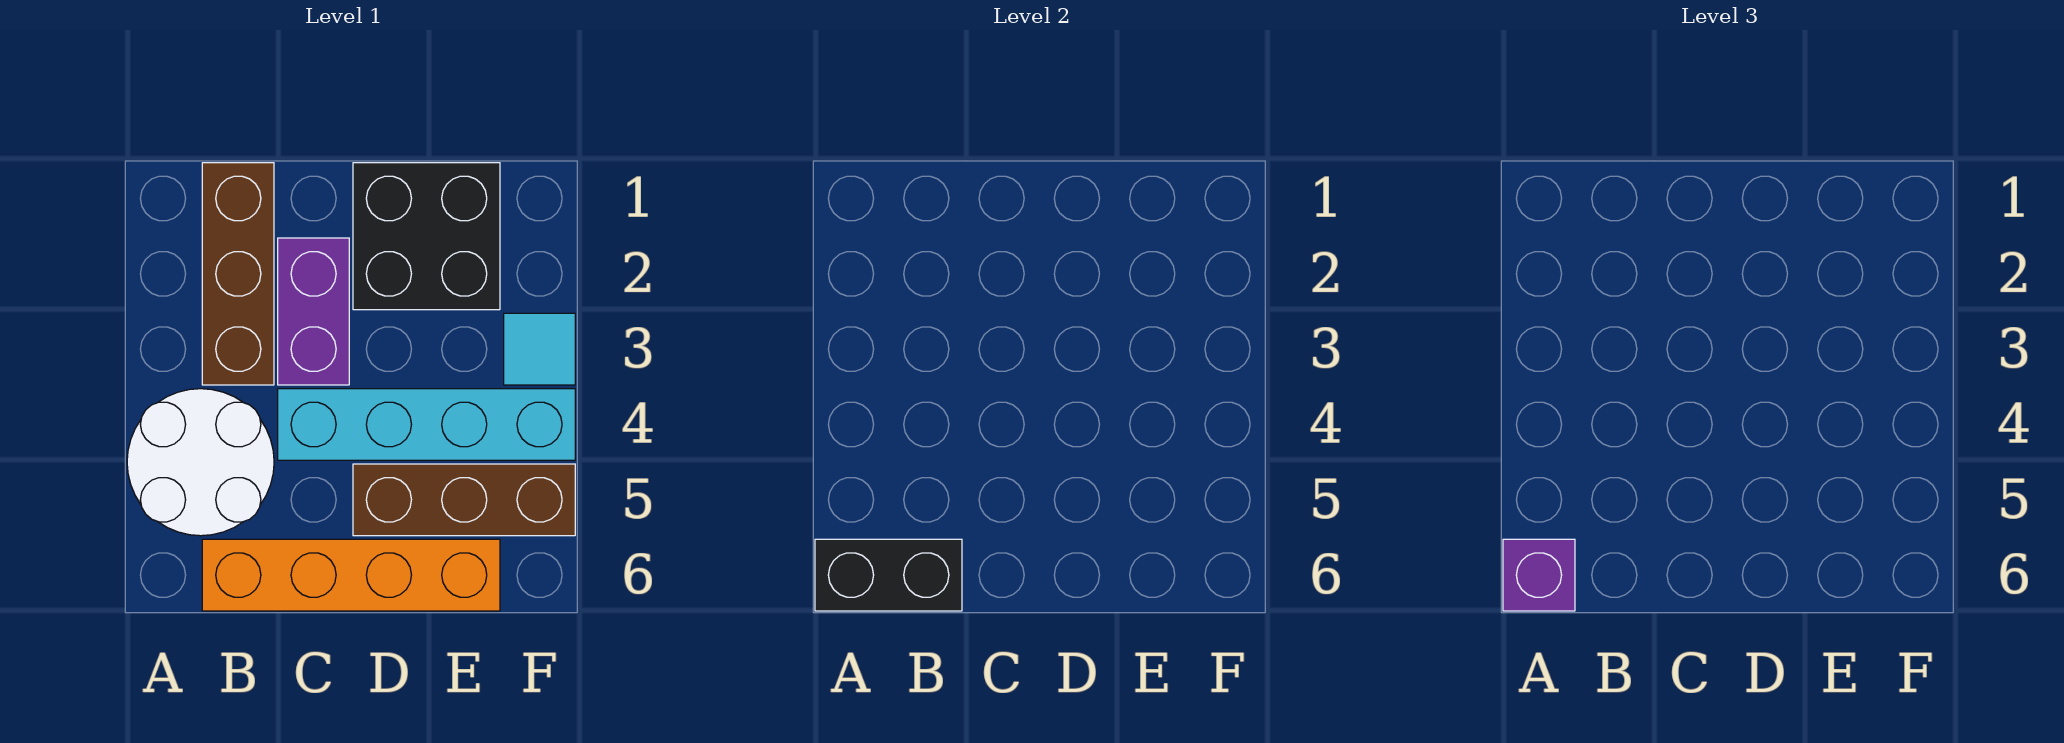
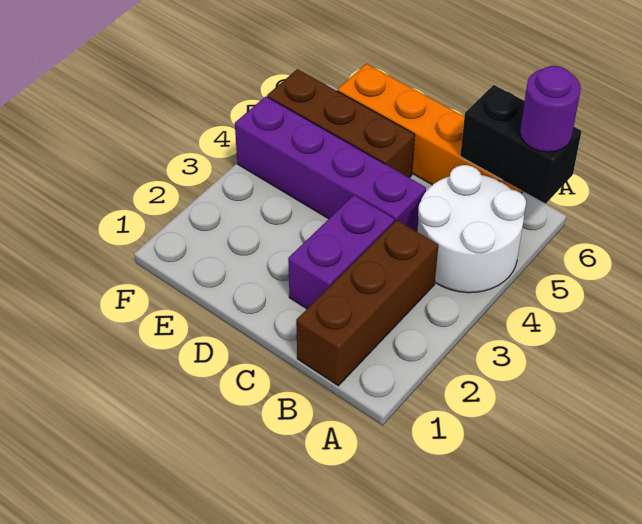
purple brick A6 level 3 -> purple round brick A6 level 3
cyan brick C4:F4 level 1 -> purple brick C4:F4 level 1
black brick D1:E2 level 1 -> none
cyan tile F3 level 1 -> none

